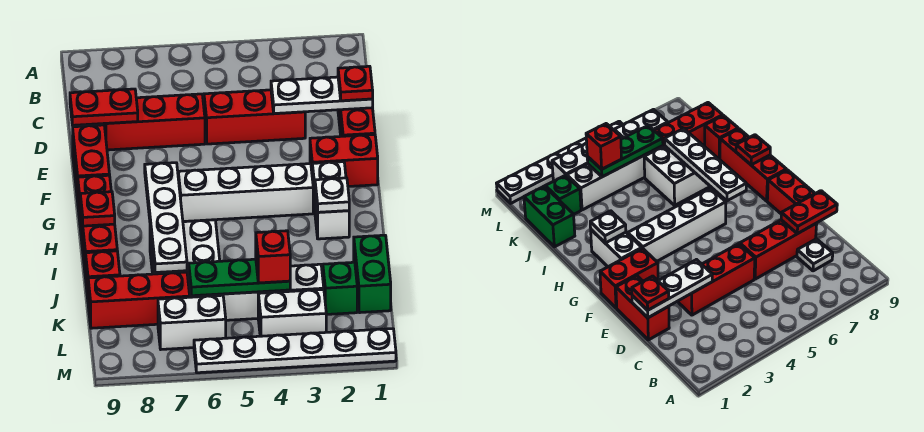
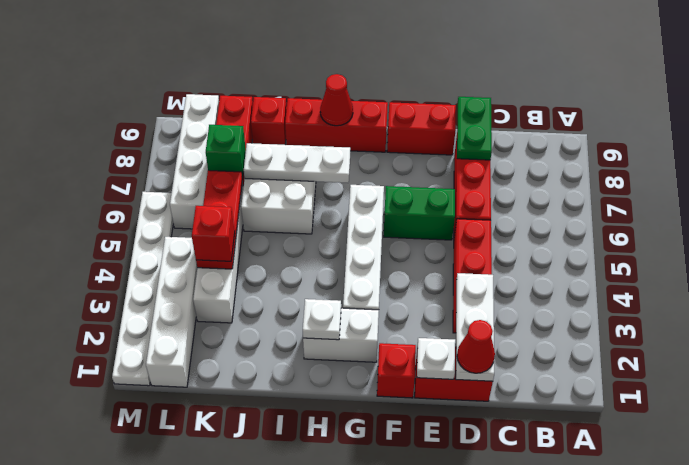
white plate C8 level 1 -> white plate E1 level 2
red plate D1 level 3 -> red cone D1 level 3
red plate D8:D9 level 2 -> green plate D8:D9 level 2
red brick F1:F2 level 1 -> red brick F1 level 1
white plate G7:J7 level 2 -> white plate H7:J7 level 2
red plate H9 level 2 -> red cone H9 level 2
green brick J1:K1 level 1 -> green brick E6:F6 level 1
green brick K2 level 1 -> green brick K7 level 2
green plate K4:K6 level 2 -> red plate K4:K6 level 2
white brick L3:L4 level 1 -> white brick L1:L4 level 1
white brick L6:L7 level 1 -> white brick L6:L9 level 1

